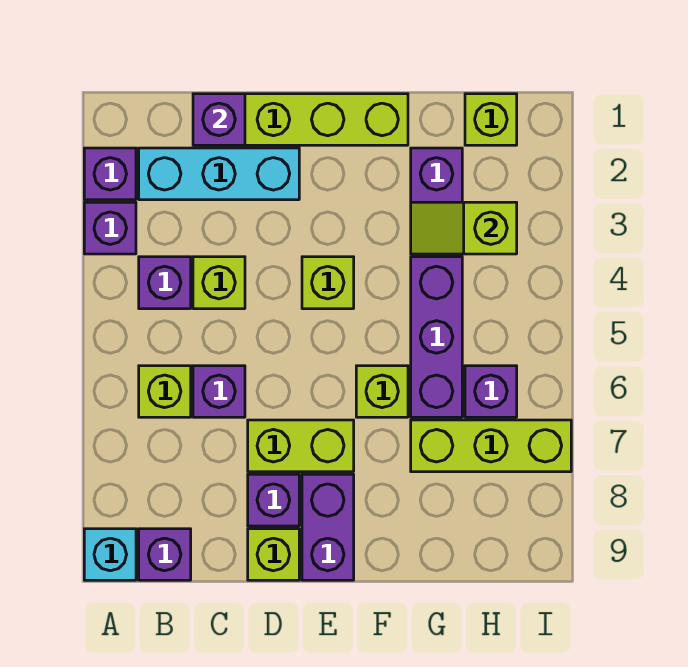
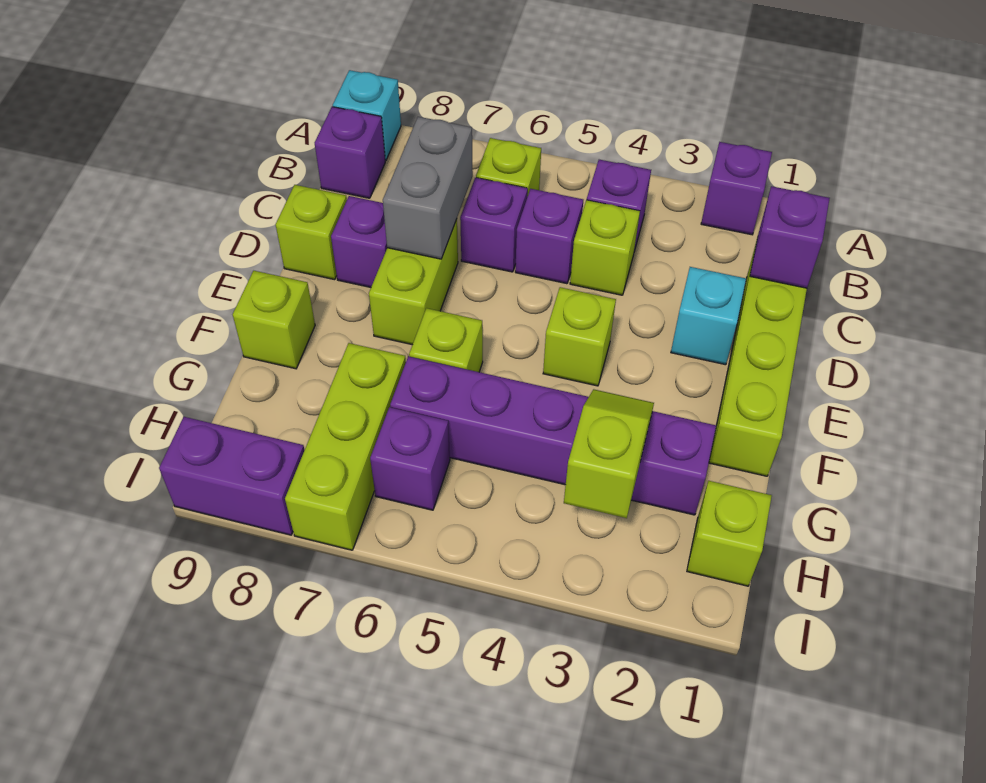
purple brick A3 level 1 -> purple brick C5 level 1
cyan brick B2:D2 level 1 -> cyan brick D2 level 1
none -> grey brick C7:D7 level 2
purple brick E8:E9 level 1 -> purple brick I8:I9 level 1
none -> lime brick F9 level 1

